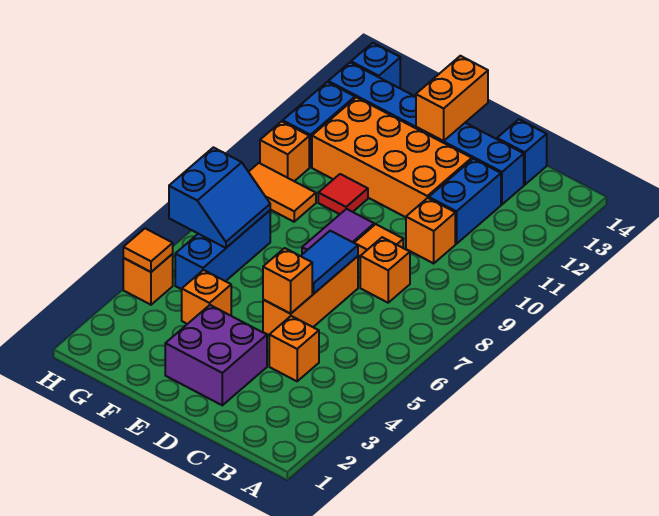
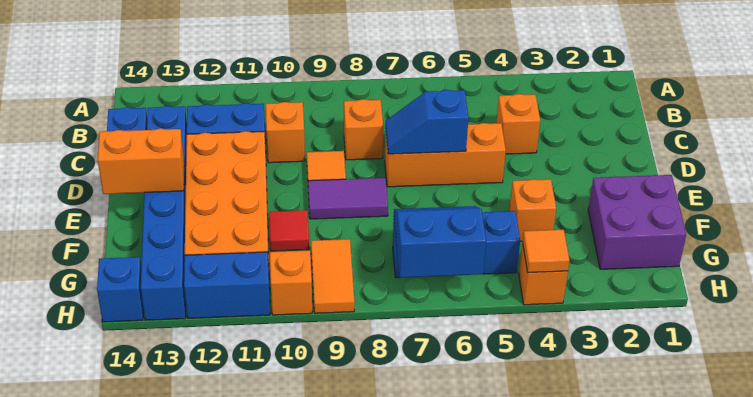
purple brick D2:E3 level 1 -> purple brick F1:G2 level 1
orange brick D5 level 2 -> none
blue tile D6:D7 level 2 -> blue slope D6:D7 level 2 top 6

